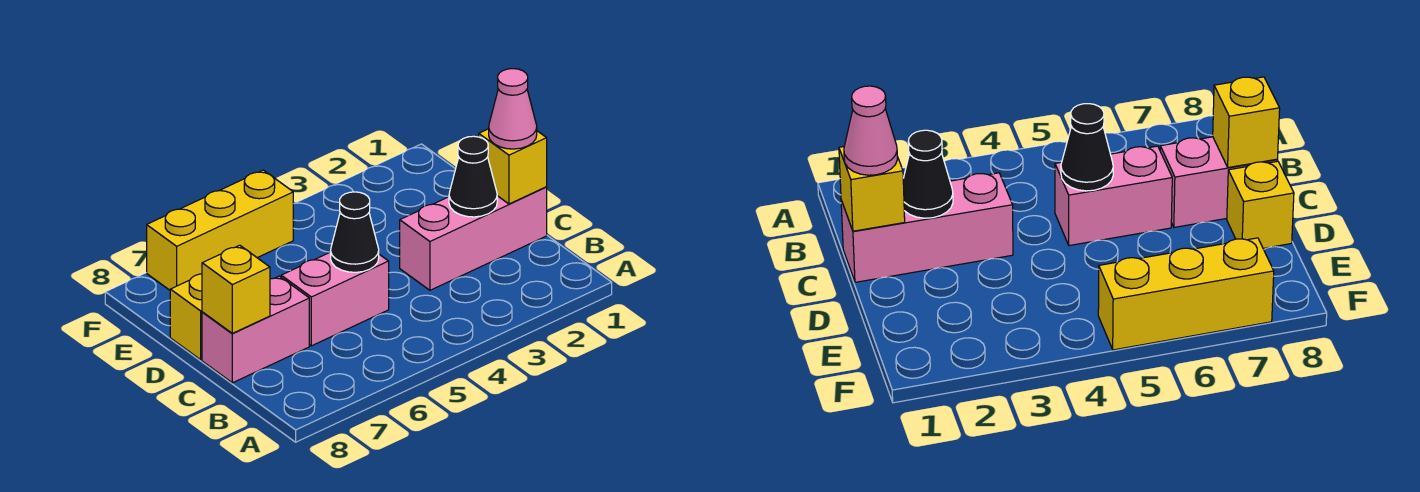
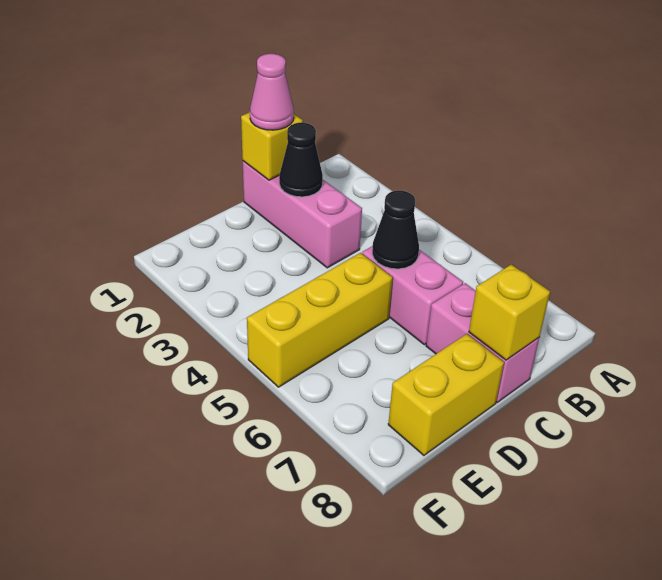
yellow brick D8 level 1 -> yellow brick D8:E8 level 1
yellow brick F5:F7 level 1 -> yellow brick D5:F5 level 1

